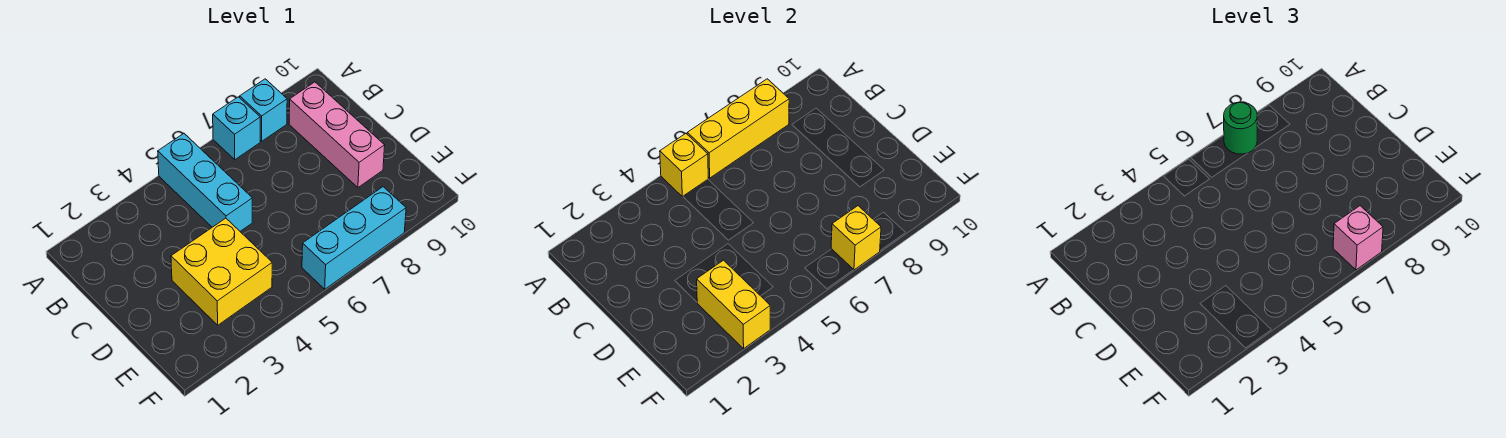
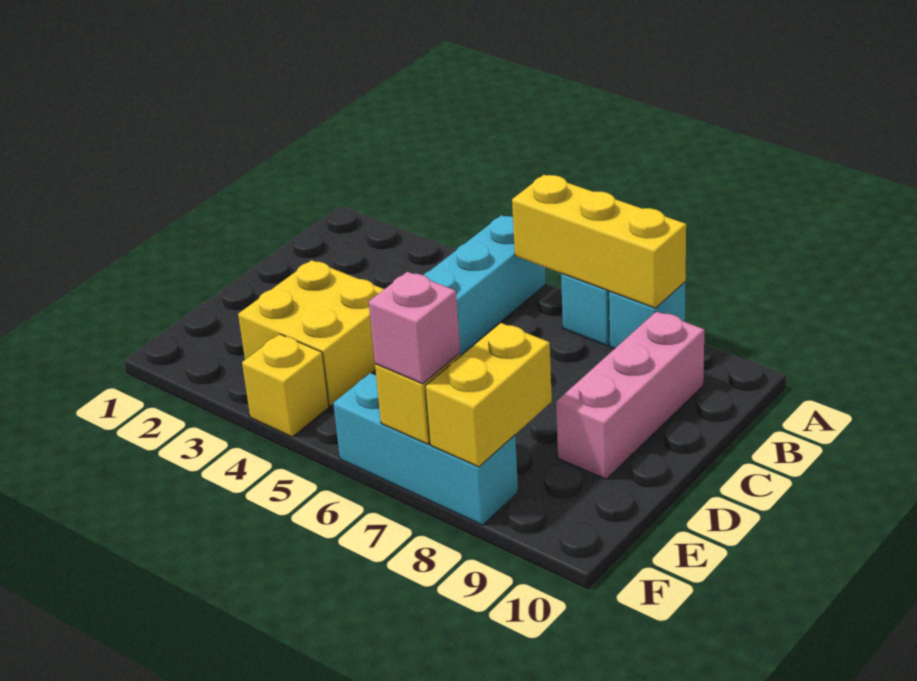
yellow brick A5 level 2 -> yellow brick F4 level 1
green round brick A7 level 3 -> none
yellow brick E3:F3 level 2 -> yellow brick E8:F8 level 2

